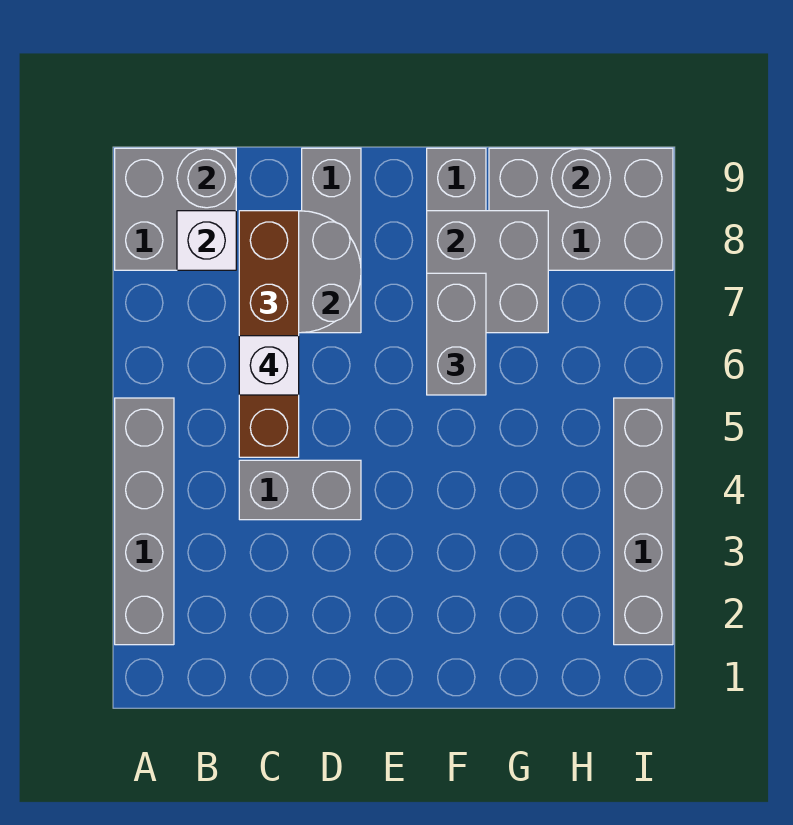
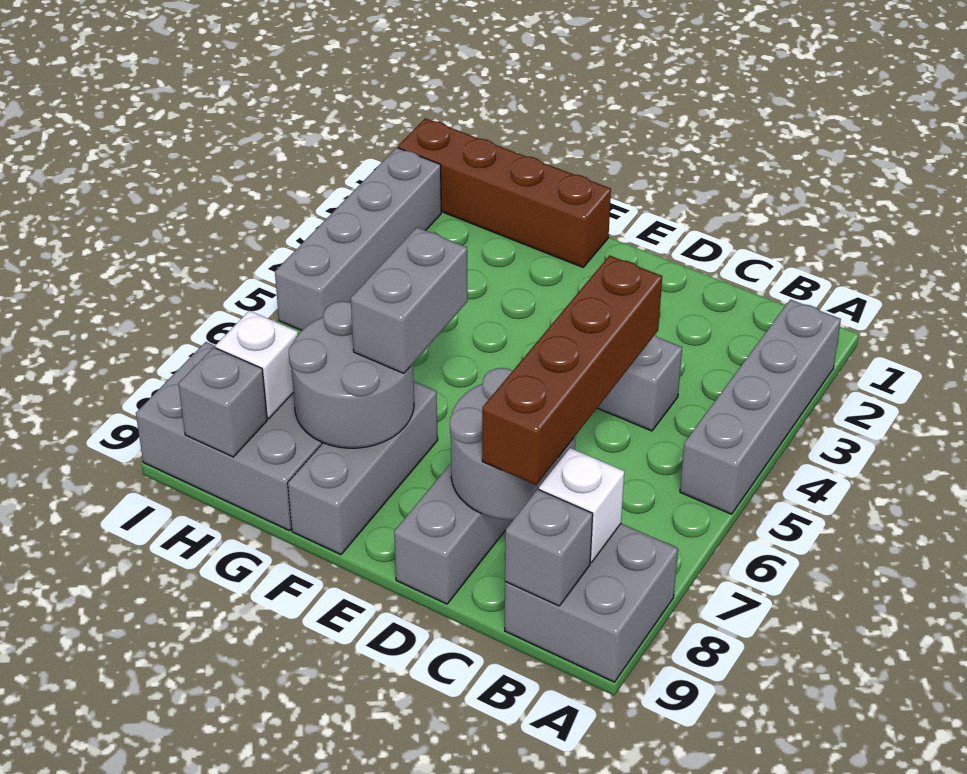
grey round brick B9 level 2 -> grey brick B9 level 2
white brick C6 level 4 -> white brick H8 level 2
none -> brown brick F1:I1 level 1
grey brick F7:G8 level 2 -> grey round brick F7:G8 level 2
grey round brick H9 level 2 -> grey brick H9 level 2

